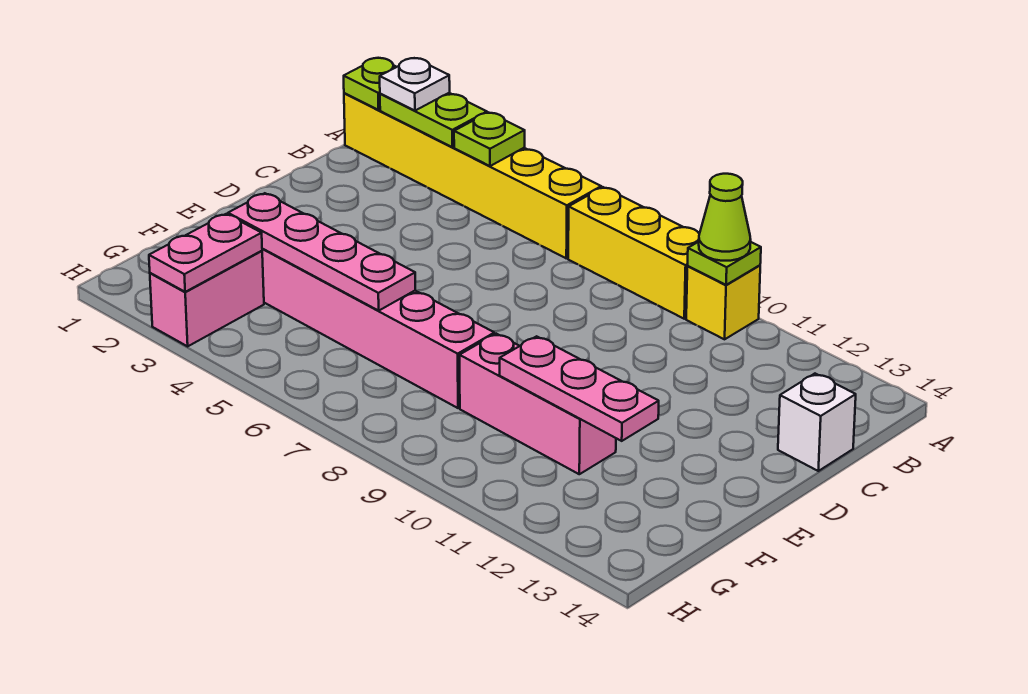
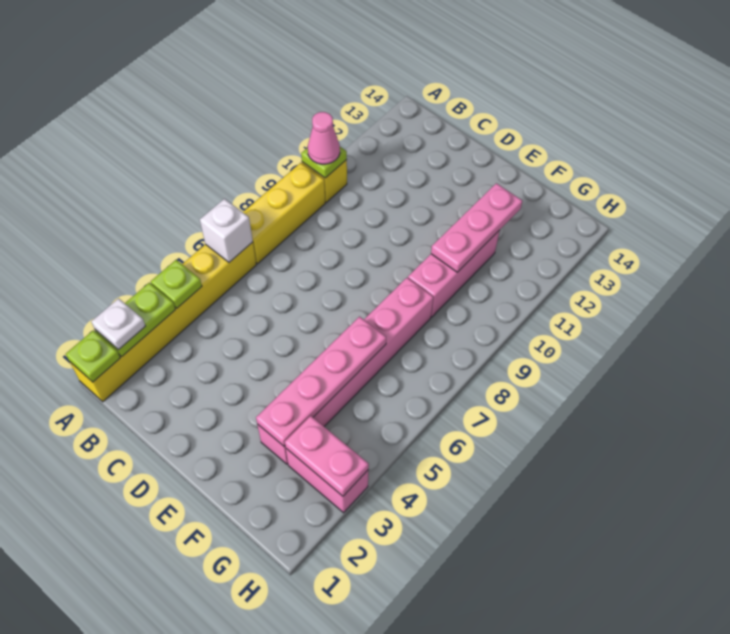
lime cone A10 level 3 -> pink cone A10 level 3
white brick C14 level 1 -> white brick A6 level 2

